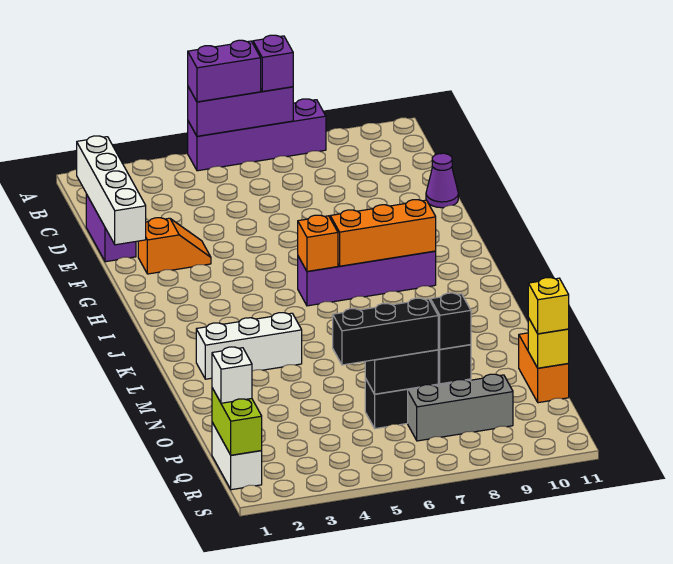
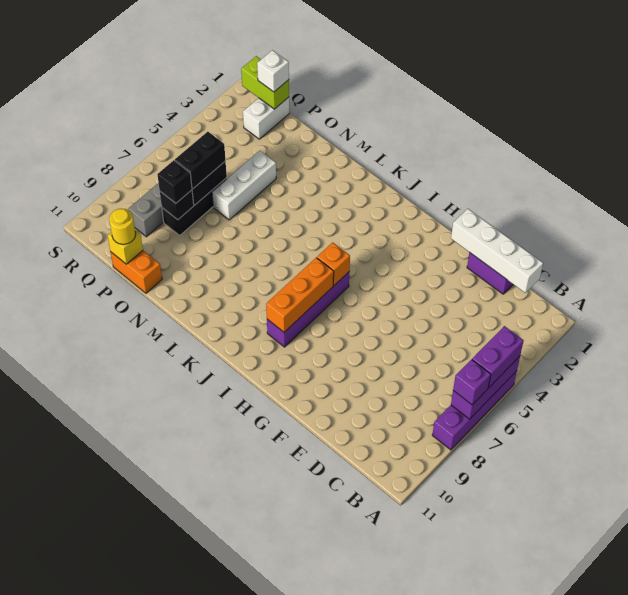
purple cone E11 level 1 -> none
orange slope F2:F3 level 1 top 2 -> none
white brick L2:L4 level 1 -> white brick O4:O6 level 1
black brick P5:P7 level 3 -> black brick P6:P7 level 3
yellow brick P11 level 3 -> yellow round brick P11 level 3
white brick Q1:R1 level 1 -> white brick Q1:Q2 level 1

